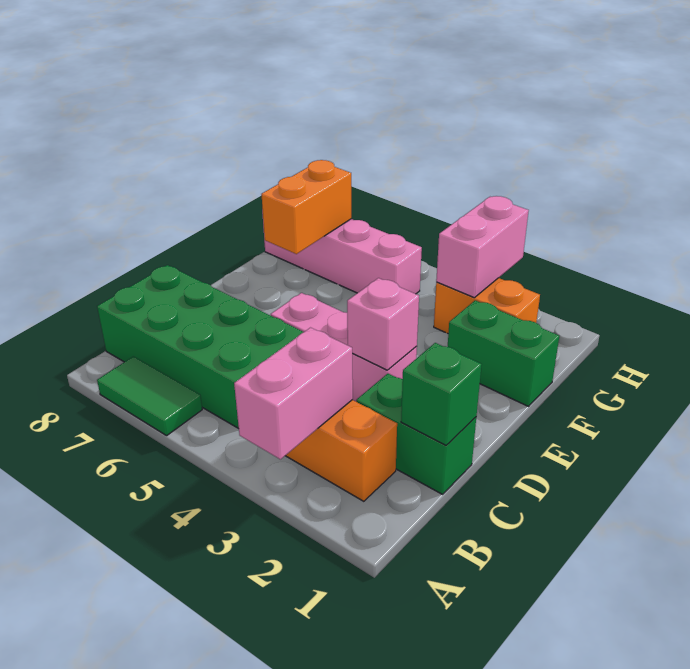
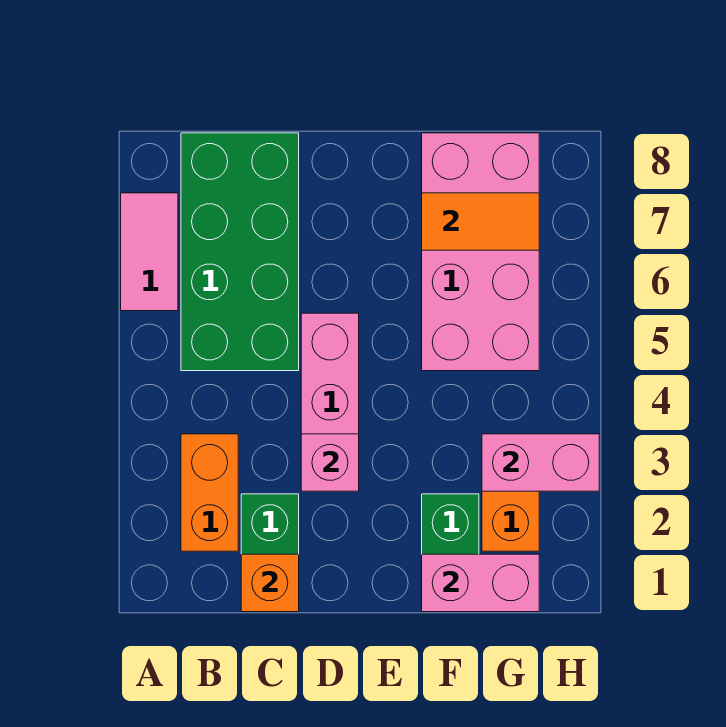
pink brick A3:B3 level 2 -> pink brick F1:G1 level 2
green tile A6:A7 level 1 -> pink tile A6:A7 level 1
green brick C1 level 2 -> orange brick C1 level 2
orange brick F7:G7 level 2 -> orange tile F7:G7 level 2
pink brick G5:G8 level 1 -> pink brick F5:G8 level 1

